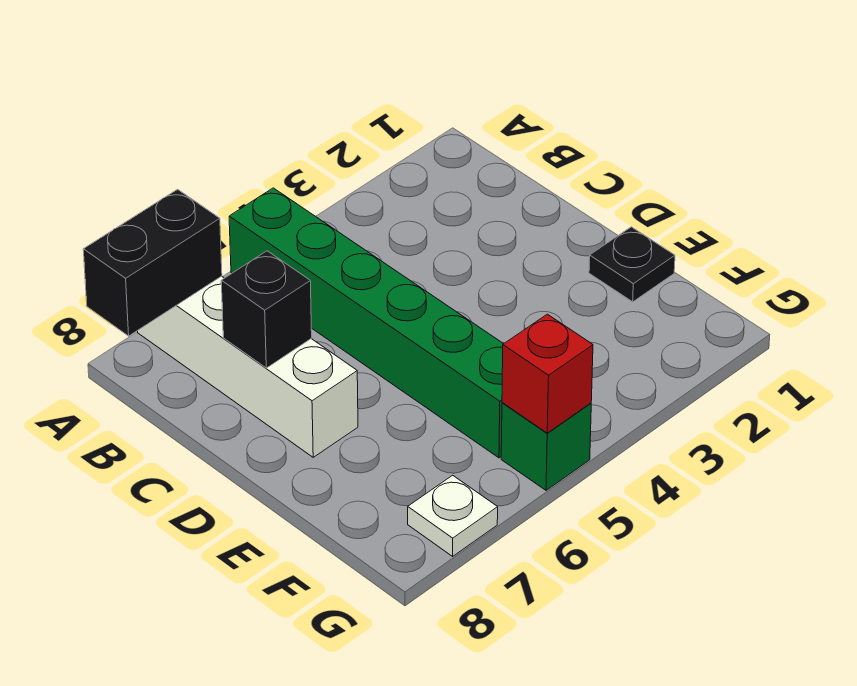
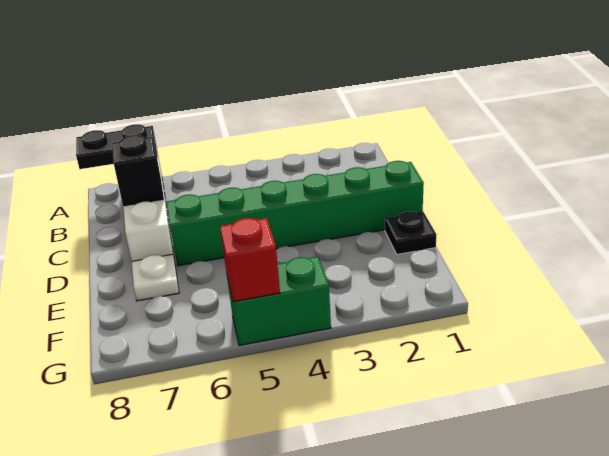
green brick A5:F5 level 1 -> green brick D1:D6 level 1
black brick A7:A8 level 2 -> black plate A7:A8 level 2
green brick G5 level 1 -> green brick G4:G5 level 1
white plate G7 level 1 -> white plate E7 level 1

